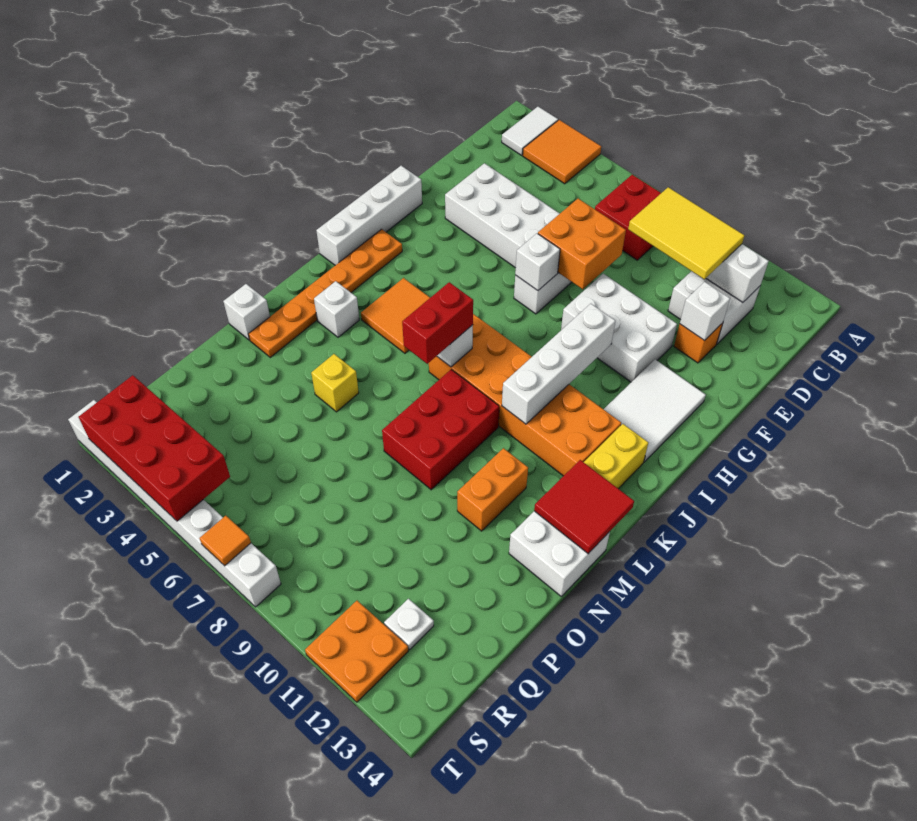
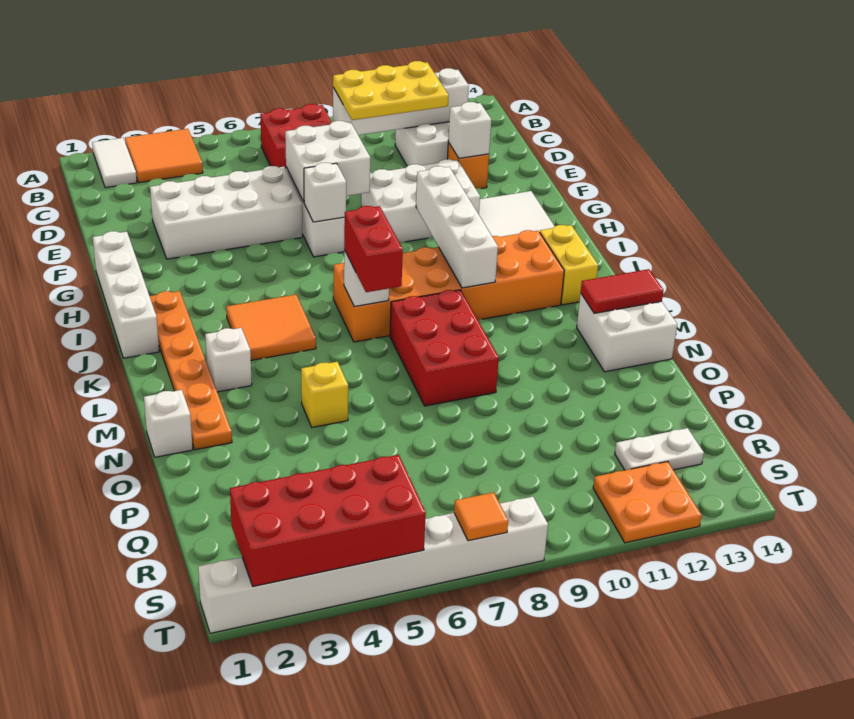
yellow tile C9:D11 level 3 -> yellow plate C9:D11 level 3
orange brick E7:F8 level 2 -> white brick E7:F8 level 2
red tile L13:M14 level 2 -> red tile M13:M14 level 2
orange brick M11:N11 level 1 -> none
white plate R12 level 1 -> white plate R12:R13 level 1

